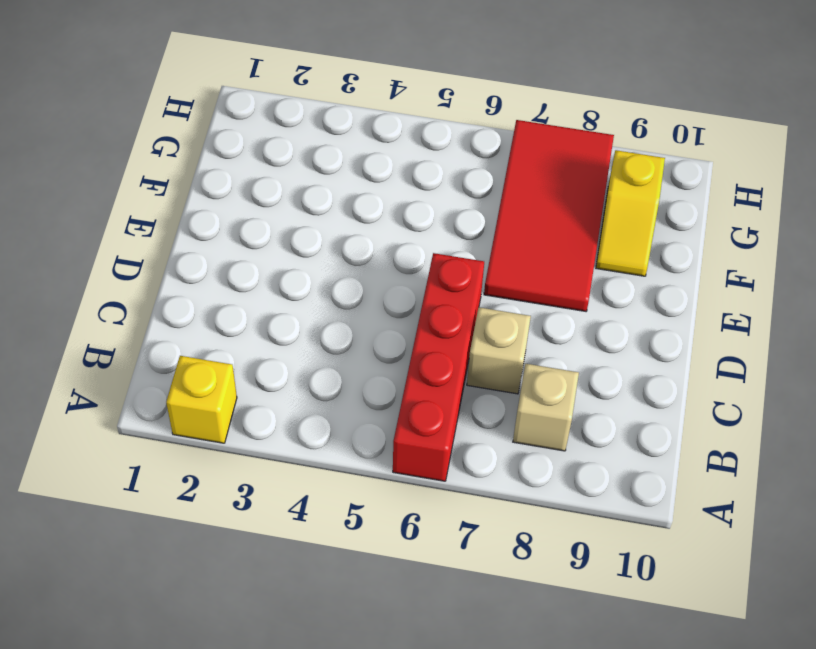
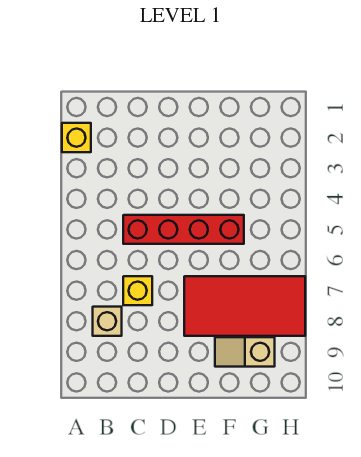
red brick A6:D6 level 1 -> red brick C5:F5 level 1
tan brick C7 level 1 -> yellow brick C7 level 1
yellow slope F9:G9 level 1 top G -> tan slope F9:G9 level 1 top G

